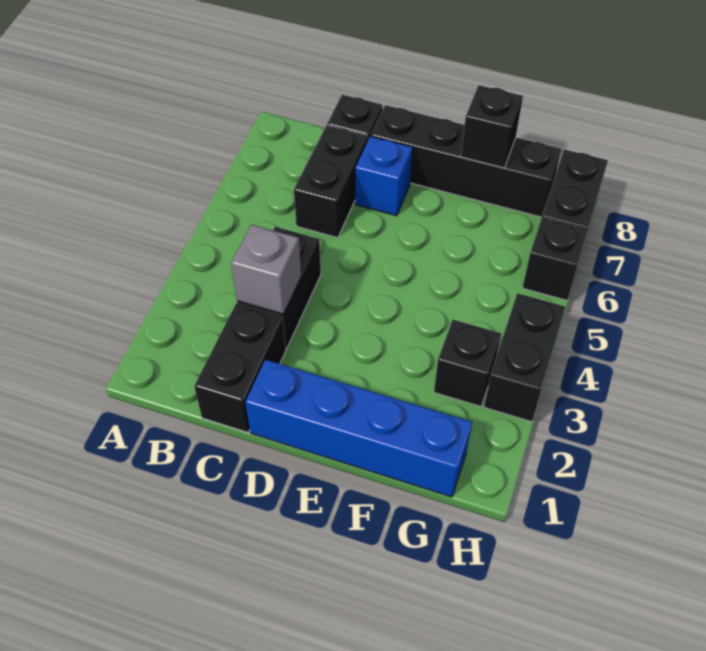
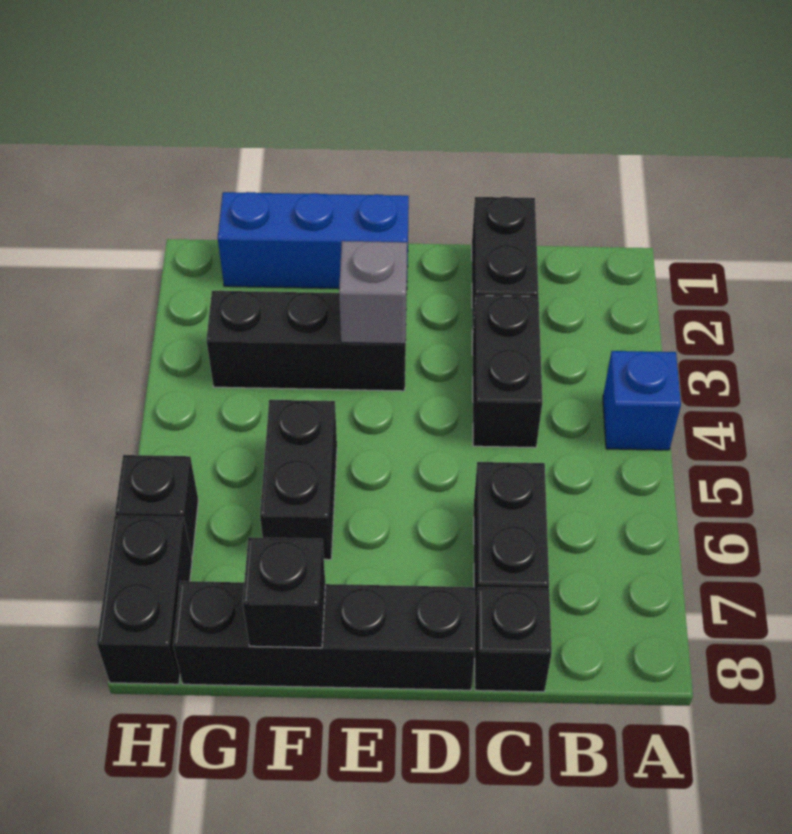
grey brick C3 level 2 -> grey brick E3 level 2
blue brick D1:G1 level 1 -> blue brick E1:G1 level 1
blue brick D7 level 1 -> blue brick A4 level 1
black brick G3 level 1 -> black brick E3:G3 level 1
black brick H3:H4 level 1 -> black brick F5:F6 level 1

